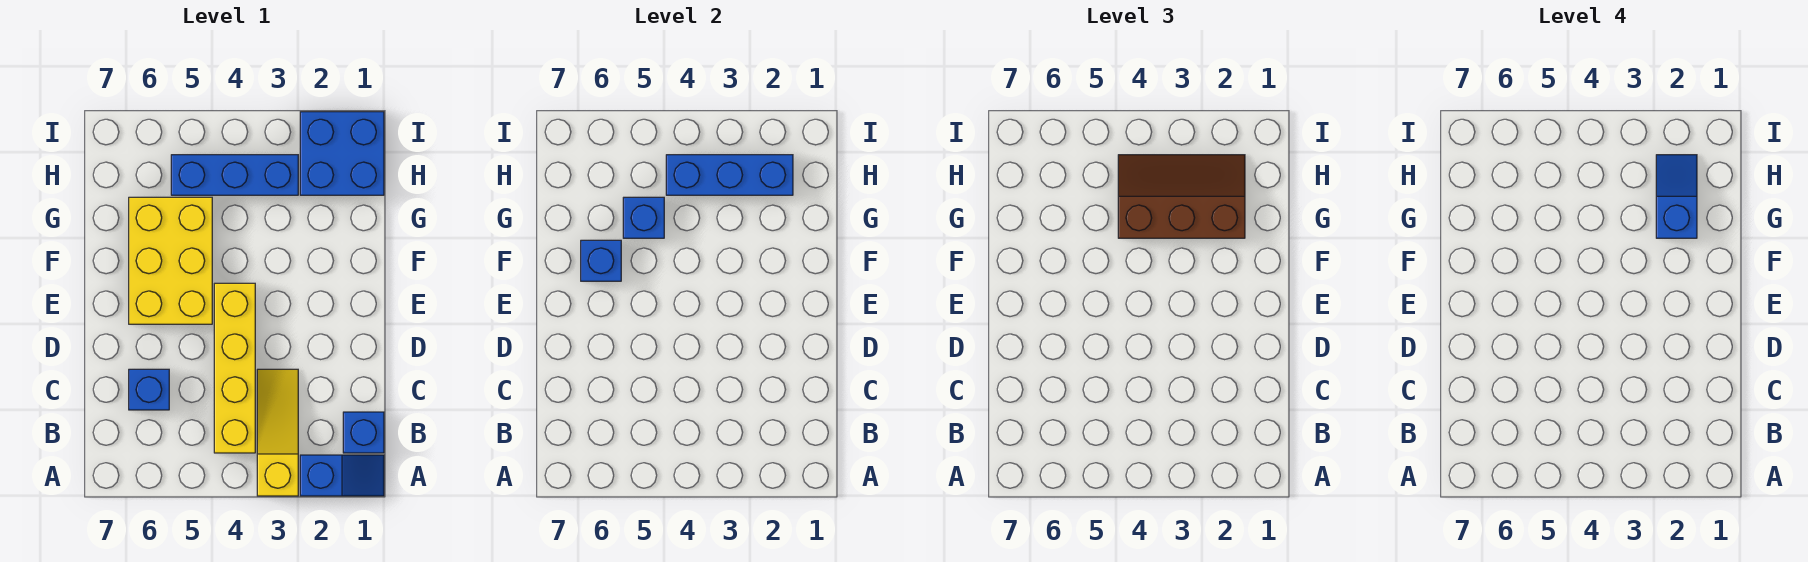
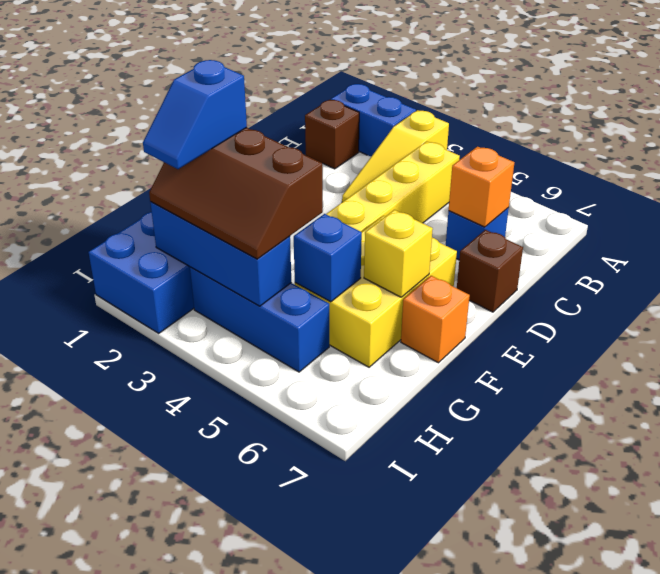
blue slope A1:A2 level 1 top 2 -> blue brick A1:A2 level 1
blue brick B1 level 1 -> brown brick B1 level 1
none -> orange brick C6 level 2
none -> brown brick D7 level 1
blue brick F6 level 2 -> yellow brick F6 level 2
none -> orange brick F7 level 1

